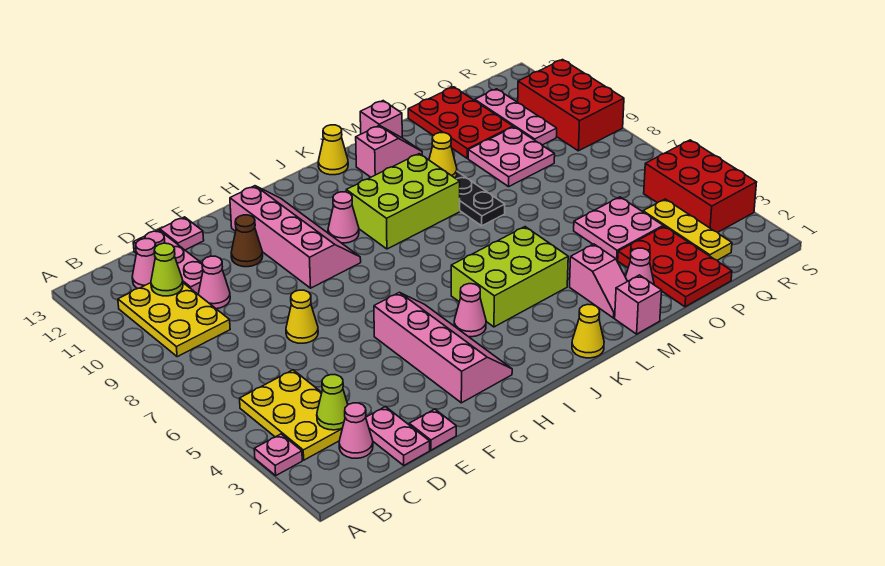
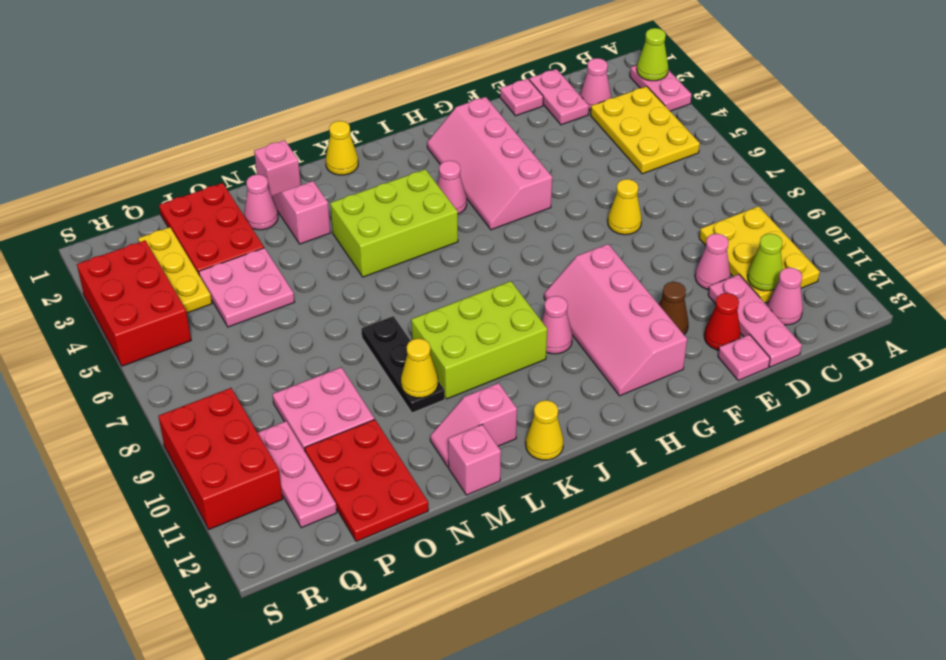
pink plate A3 level 1 -> pink plate A2:A3 level 1
lime cone C3 level 2 -> lime cone A2 level 2
none -> red cone E12 level 1

